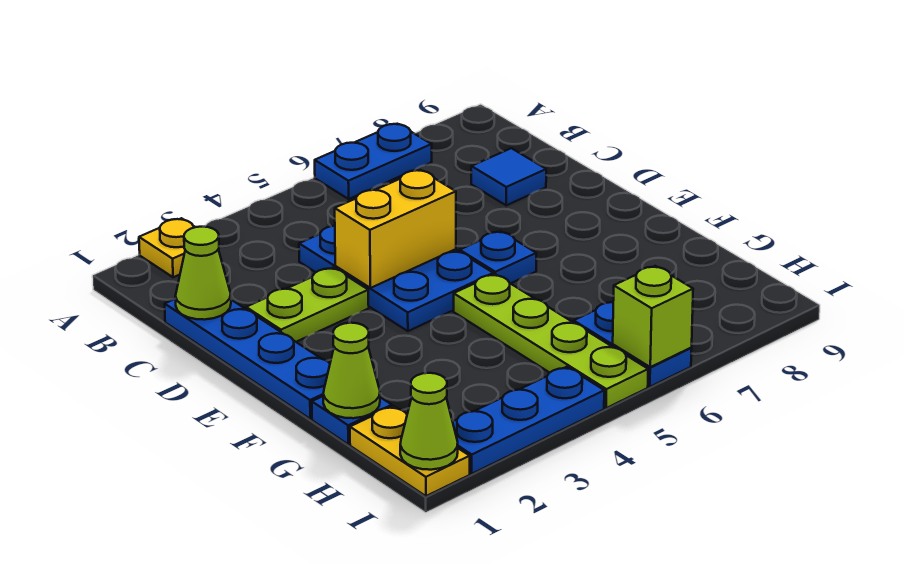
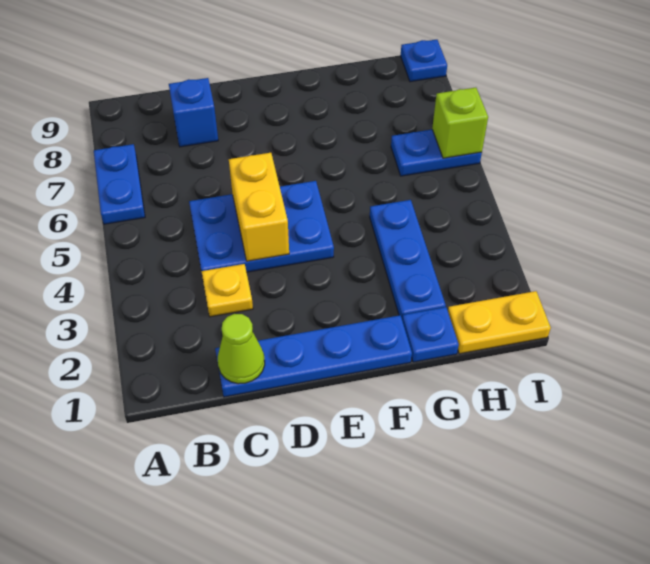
yellow plate A2 level 1 -> yellow plate C3 level 1
blue tile C8 level 1 -> blue brick C8 level 1
lime plate D2:D3 level 1 -> none
blue plate E6 level 1 -> blue plate I9 level 1
lime plate F5:I5 level 1 -> none
lime cone G1 level 2 -> none
lime cone I1 level 2 -> none
blue plate I2:I4 level 1 -> blue plate G2:G4 level 1

